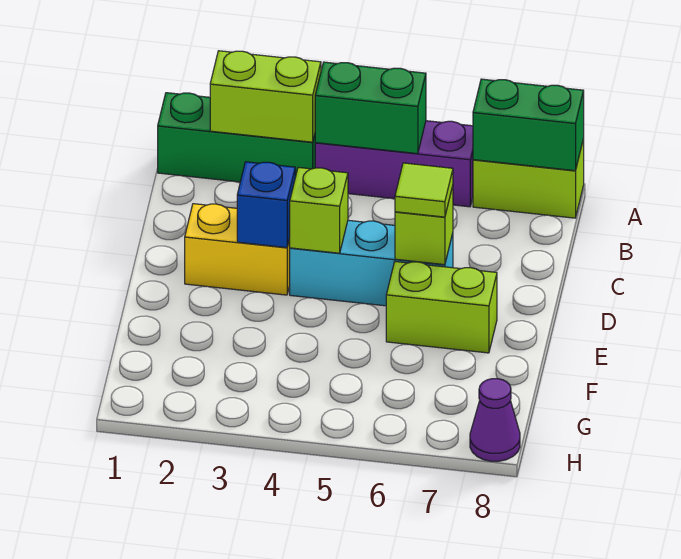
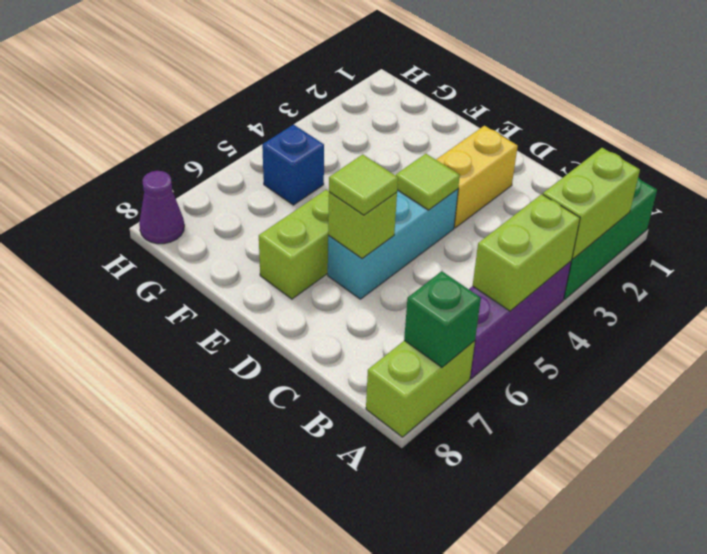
green brick A4:A5 level 2 -> lime brick A4:A5 level 2
green brick A7:A8 level 2 -> green brick A7 level 2
blue brick D3 level 2 -> blue brick G5 level 1
lime brick D4 level 2 -> lime tile D4 level 2

